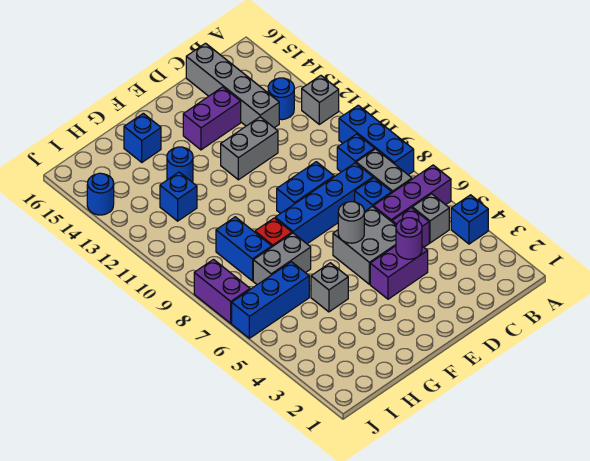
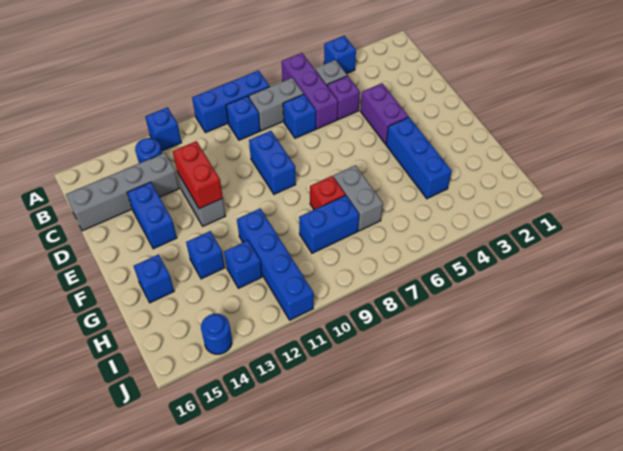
grey brick A12 level 1 -> blue brick A12 level 1
blue brick C8:F8 level 1 -> blue brick G11:J11 level 1
purple round brick D4 level 2 -> none
grey brick D5:E6 level 1 -> none
none -> red brick D12:E12 level 2
purple brick D14:E14 level 1 -> blue brick D14:E14 level 1
grey round brick E6 level 2 -> none
grey brick G5 level 1 -> none
blue round brick G13 level 1 -> blue brick G13 level 1
blue brick H6:J6 level 1 -> blue brick F4:H4 level 1
purple brick J7:J8 level 1 -> none

